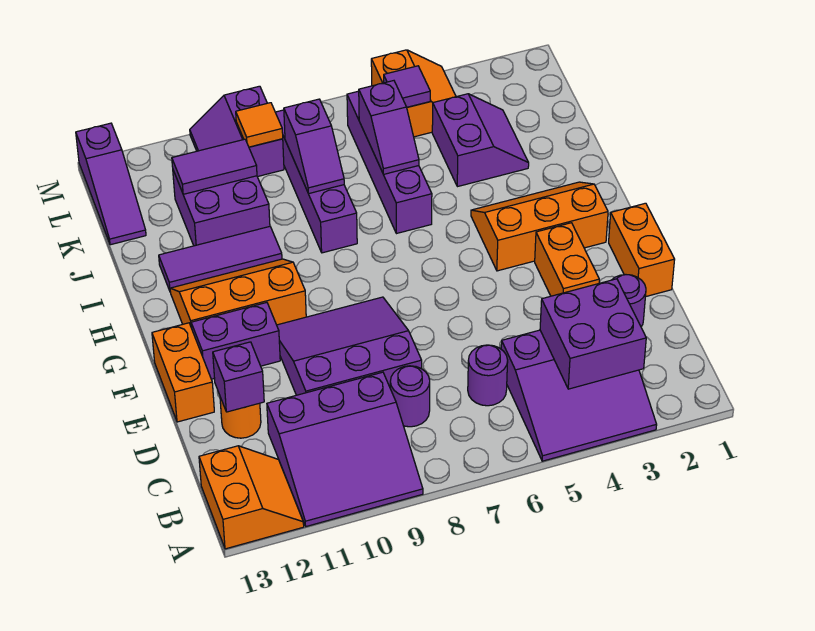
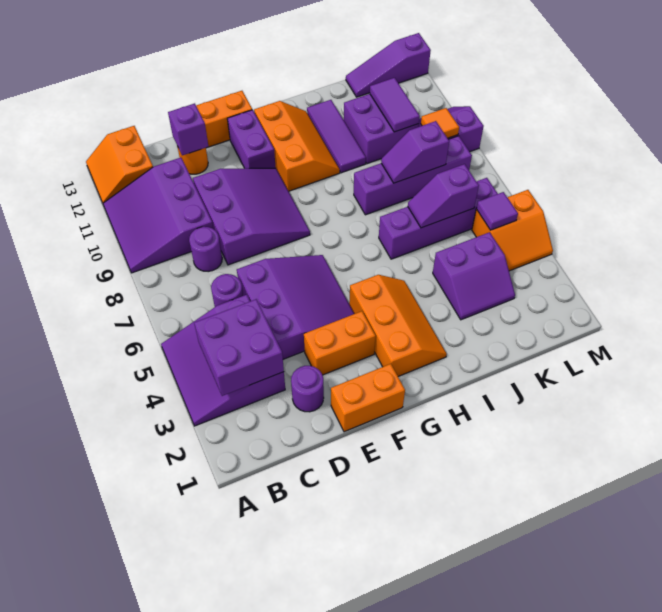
orange slope A12:B13 level 1 top 13 -> orange slope A12:B13 level 1 top B
none -> purple slope D4:F6 level 1 top D

